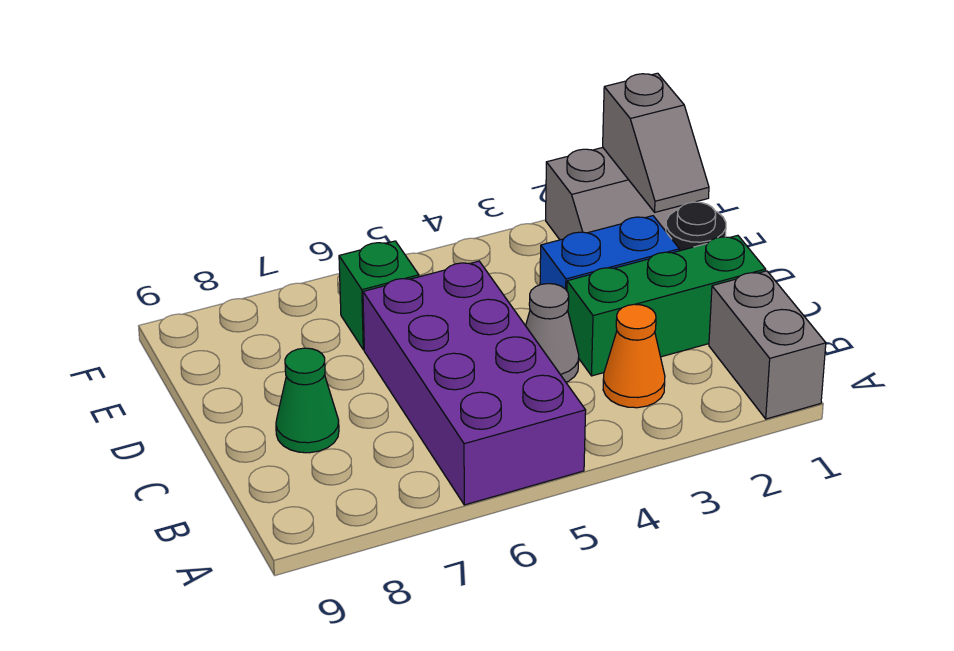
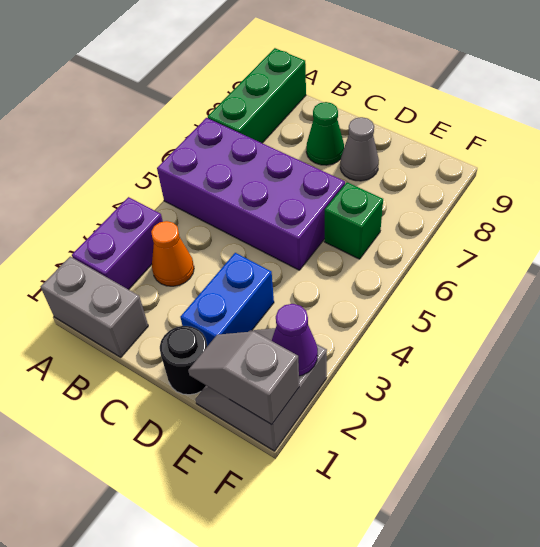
none -> purple brick A2:A3 level 1
green brick C1:C3 level 1 -> green brick A7:A9 level 1
grey cone C4 level 1 -> grey cone D8 level 1
none -> purple cone F2 level 2

